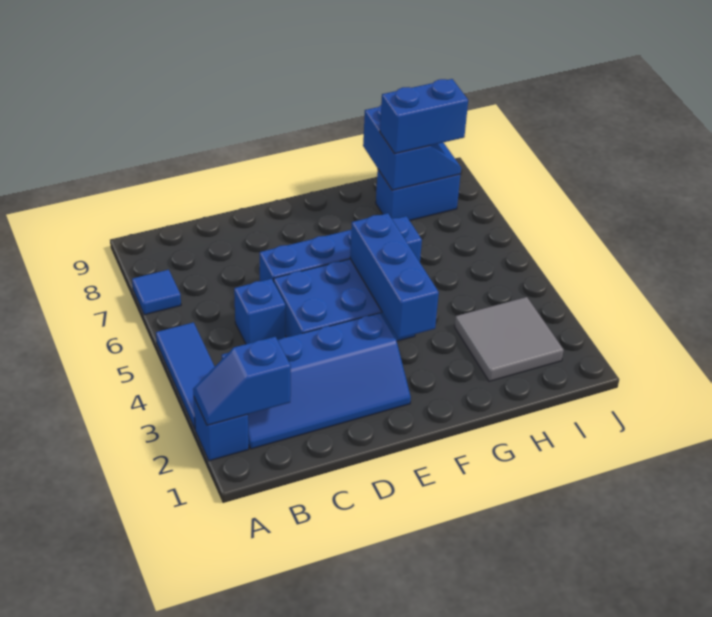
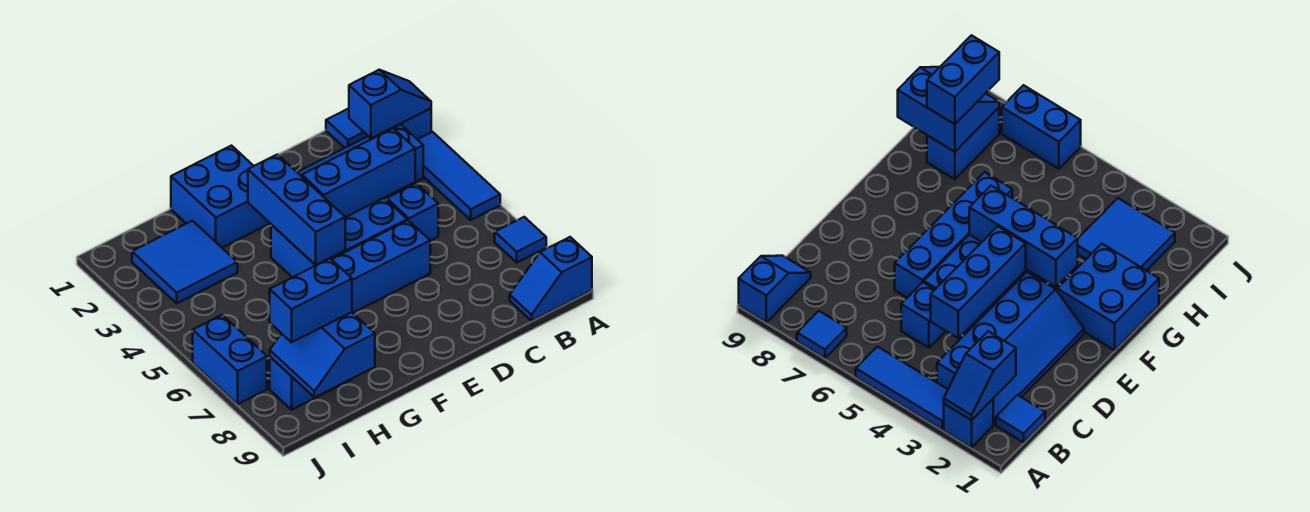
none -> blue slope A9:B9 level 1 top A
none -> blue tile B1 level 1
none -> blue brick C4:E4 level 2
none -> blue brick F1:G2 level 1
grey tile H2:I3 level 1 -> blue tile H2:I3 level 1
none -> blue brick J6:J7 level 1

